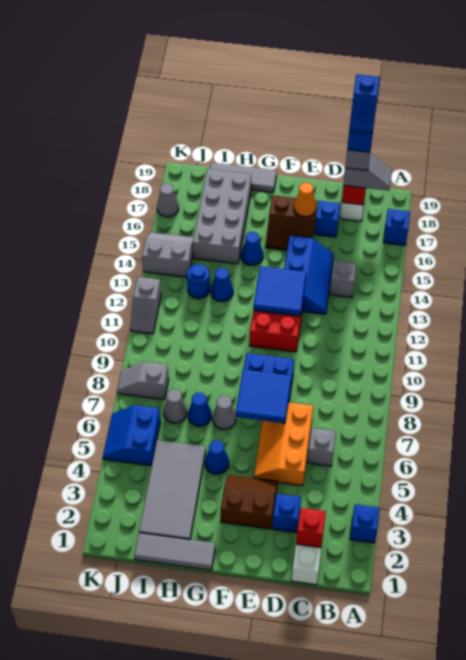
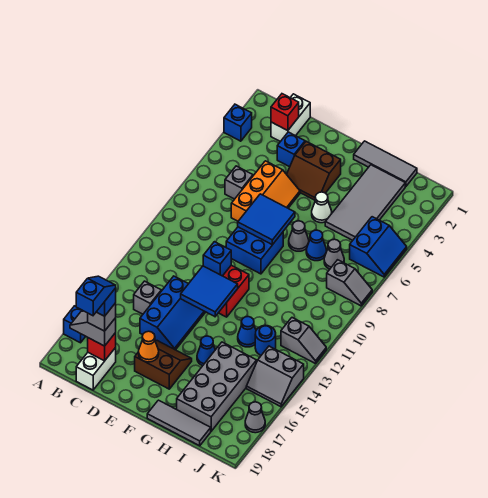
blue slope D13:E15 level 1 top E -> blue slope D13:E15 level 1 top D
blue brick D17 level 1 -> blue brick E11 level 2
blue cone G5 level 1 -> white cone G5 level 1
grey slope K11:K12 level 1 top 12 -> grey slope J12:K12 level 1 top J

